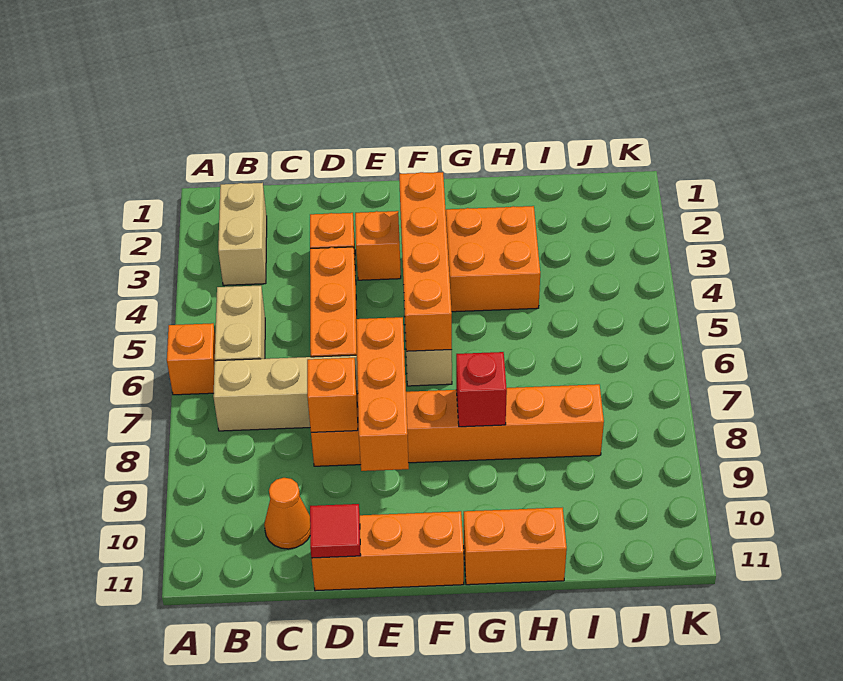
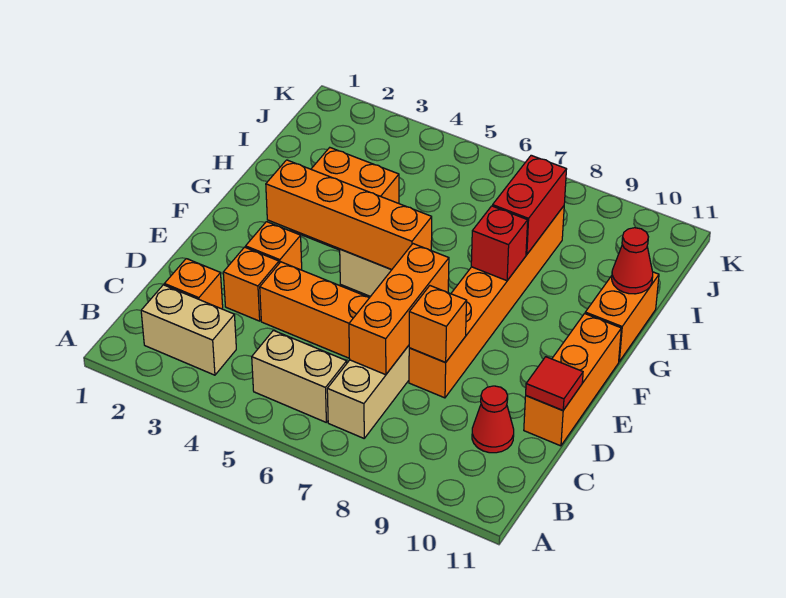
orange brick A6 level 1 -> orange brick C2 level 1
orange cone C10 level 1 -> red cone C10 level 1
orange brick E7:E9 level 2 -> orange brick C7:E7 level 2
none -> red brick H8:I8 level 2
none -> red cone H11 level 2

